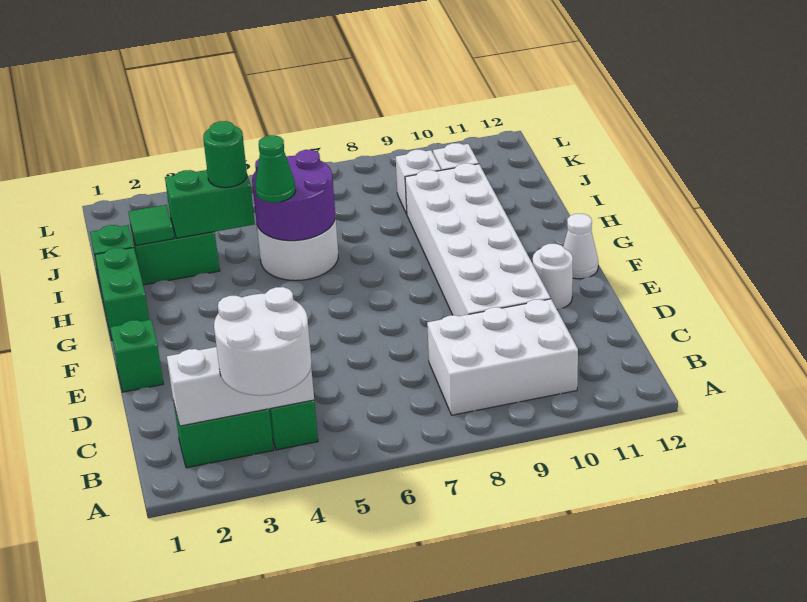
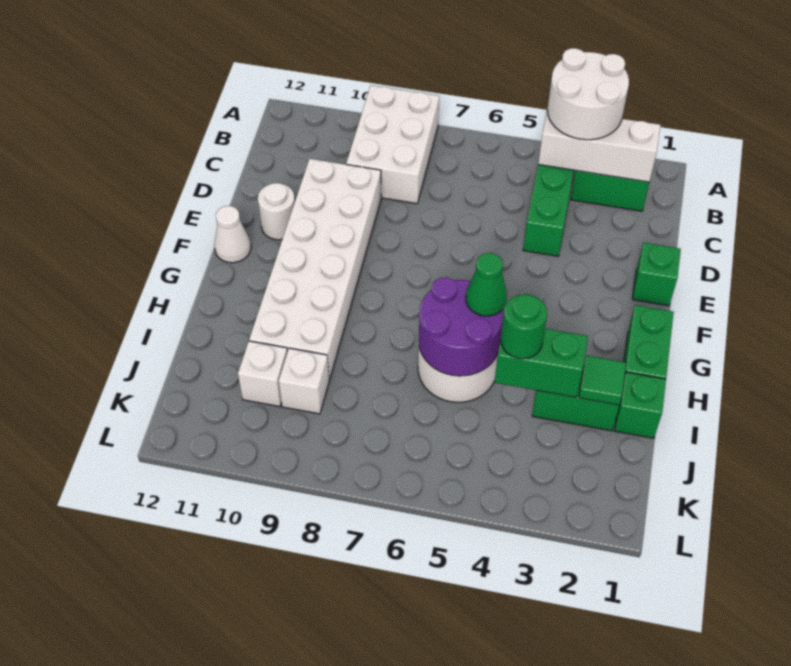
white brick B8:C10 level 1 -> white brick A8:C9 level 1

